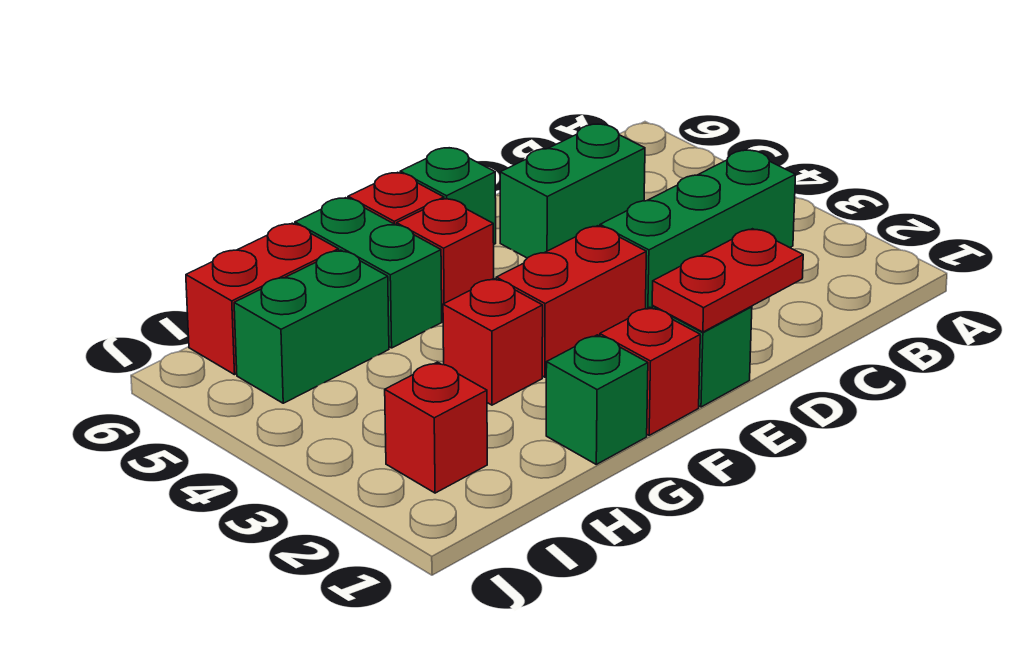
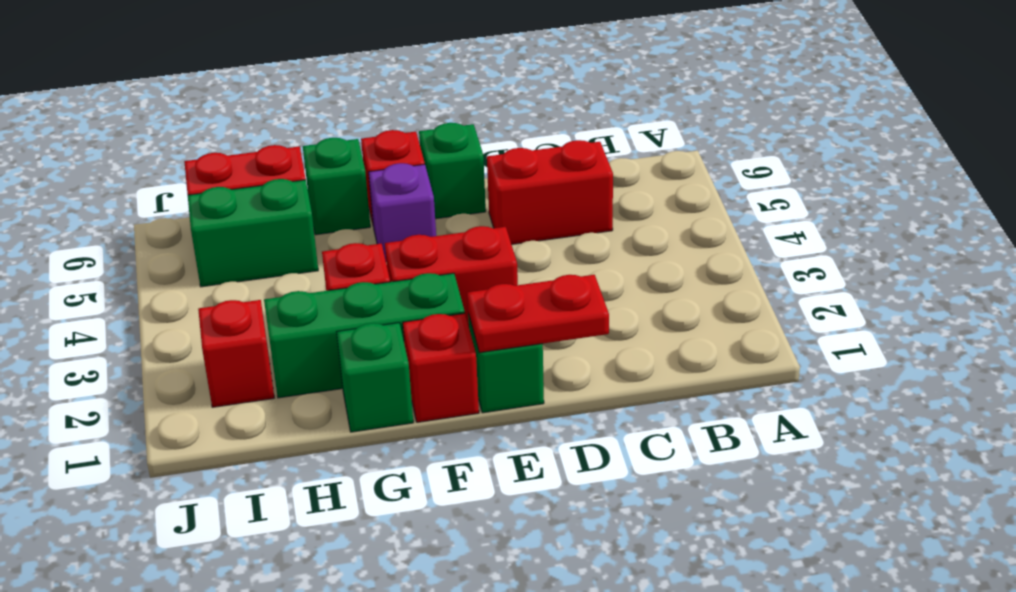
green brick B3:D3 level 1 -> green brick F2:H2 level 1
green brick C5:D5 level 1 -> red brick C5:D5 level 1
red brick F5 level 1 -> purple brick F5 level 1
green brick G5:G6 level 1 -> green brick G6 level 1

